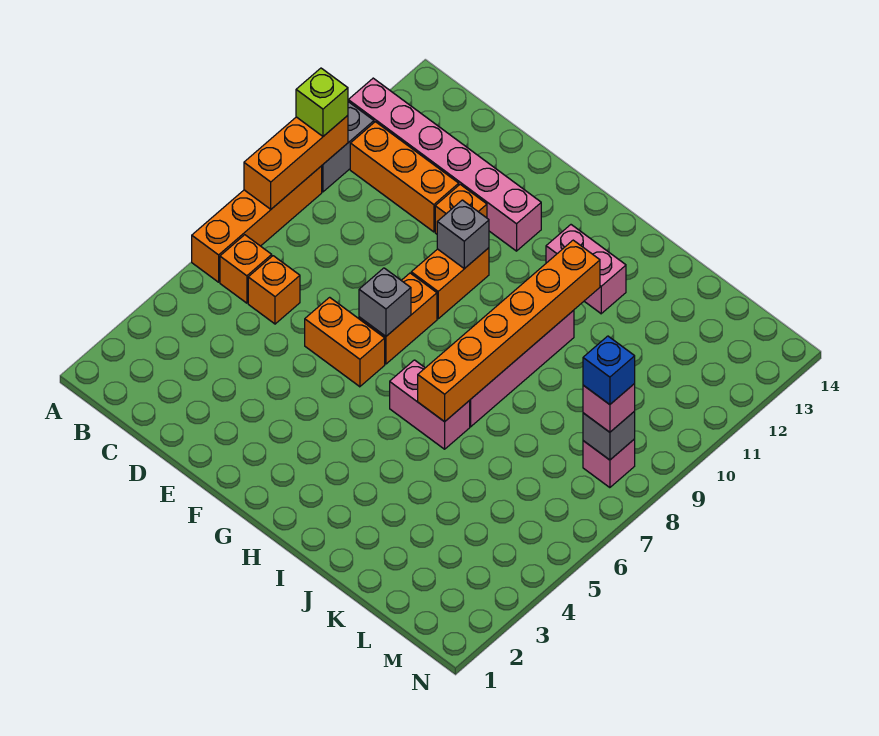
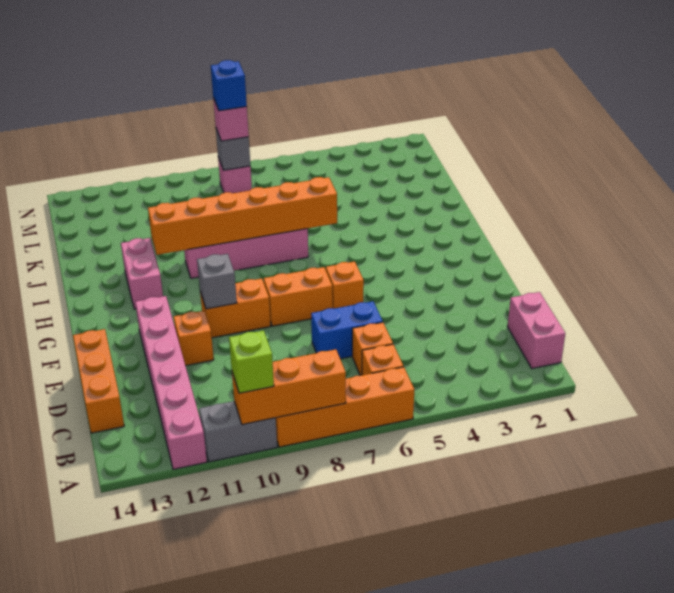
orange brick B11:D11 level 1 -> orange brick C14:E14 level 1
none -> blue brick D6:D7 level 1
orange brick E6:F6 level 1 -> orange brick F6 level 1
grey brick F7 level 2 -> none
pink brick H6:I6 level 1 -> pink brick B1:C1 level 1

